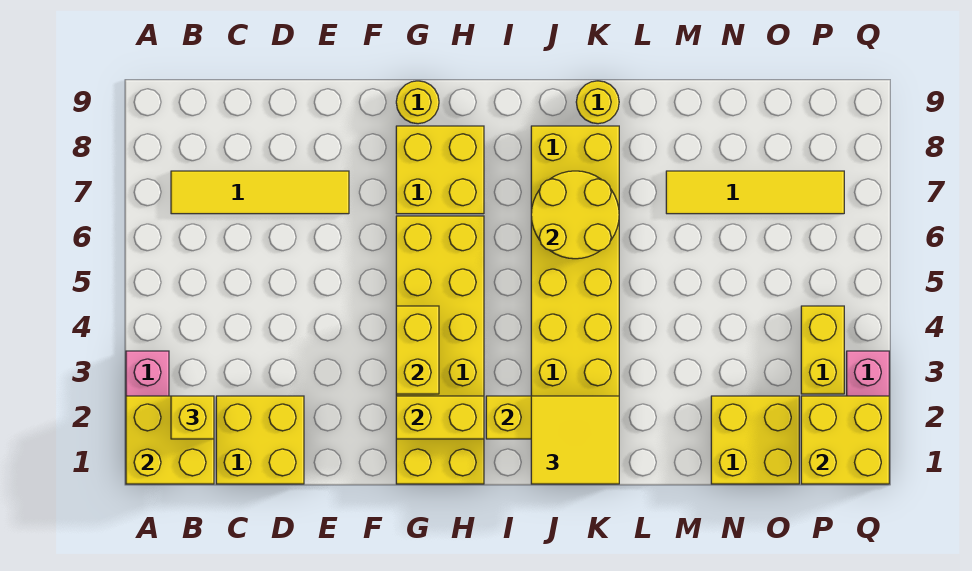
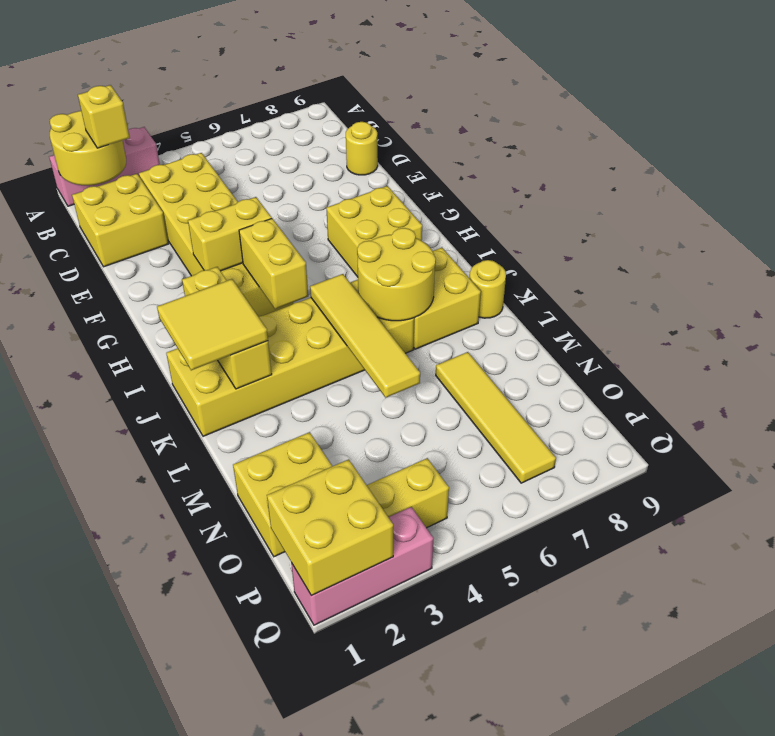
yellow brick A1:B2 level 2 -> yellow round brick A1:B2 level 2
yellow tile B7:E7 level 1 -> yellow tile J5:M5 level 2
yellow brick G1:H6 level 1 -> yellow brick C3:H4 level 1
yellow brick G2:H2 level 2 -> yellow brick H4:I4 level 2
yellow round brick G9 level 1 -> yellow round brick D9 level 1

